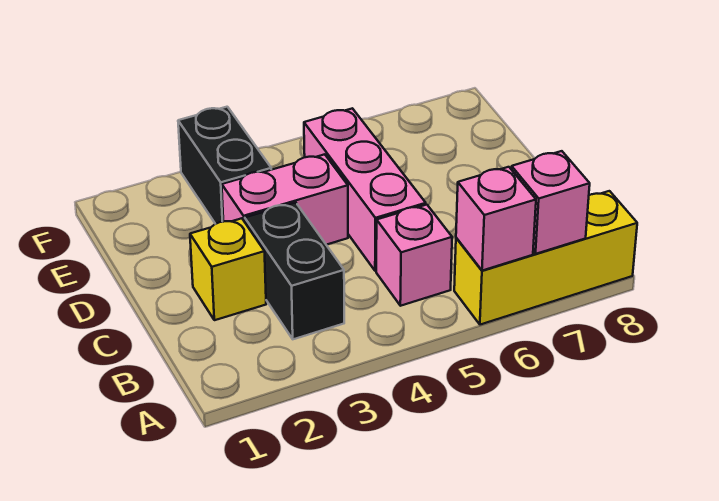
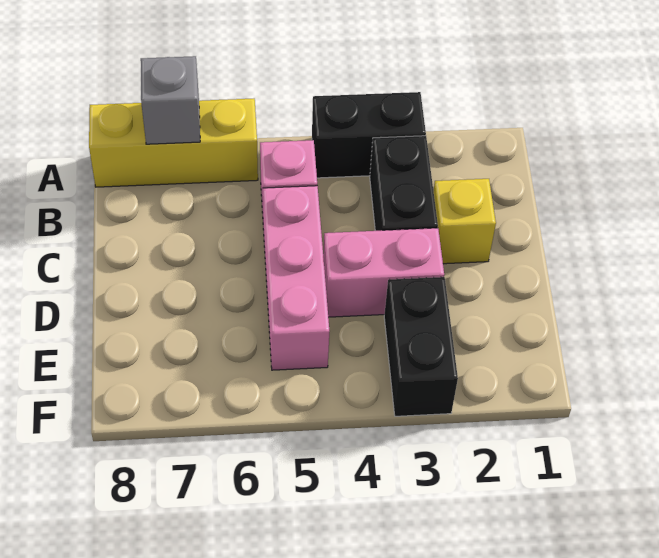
none -> black brick A3:A4 level 1
pink brick A6 level 2 -> none
pink brick A7 level 2 -> grey brick A7 level 2

